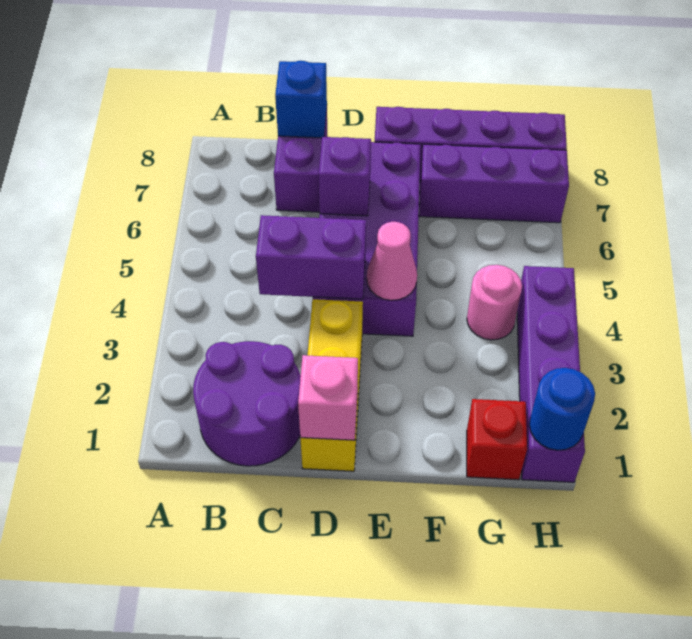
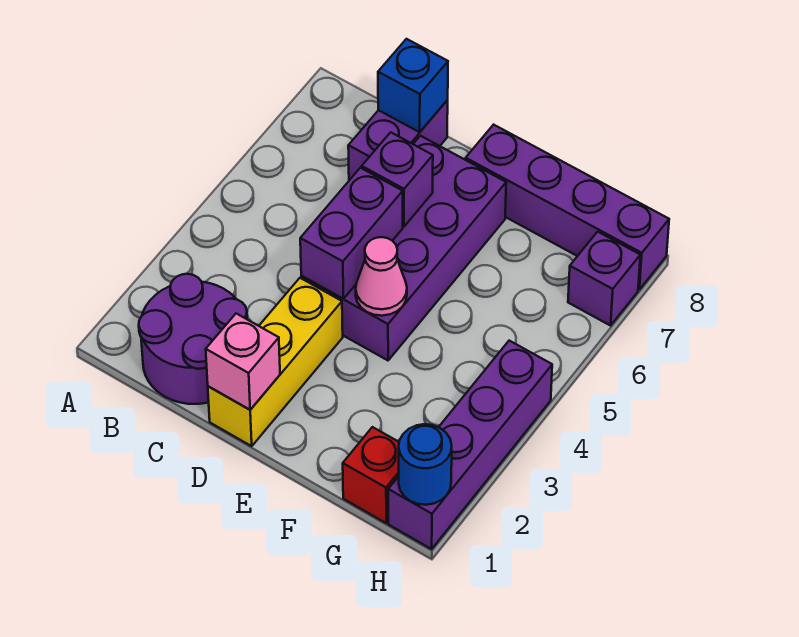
purple brick C4:D4 level 2 -> purple brick D4:D5 level 2
purple brick F7:H7 level 1 -> purple brick H7 level 1
pink round brick G4 level 1 -> none

